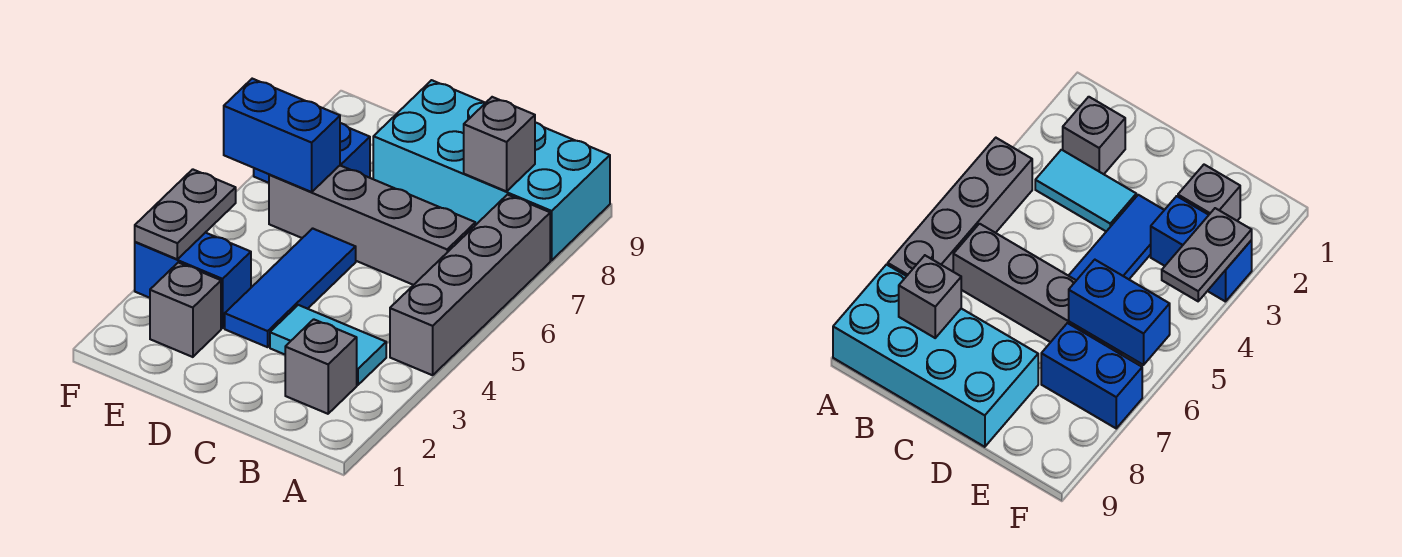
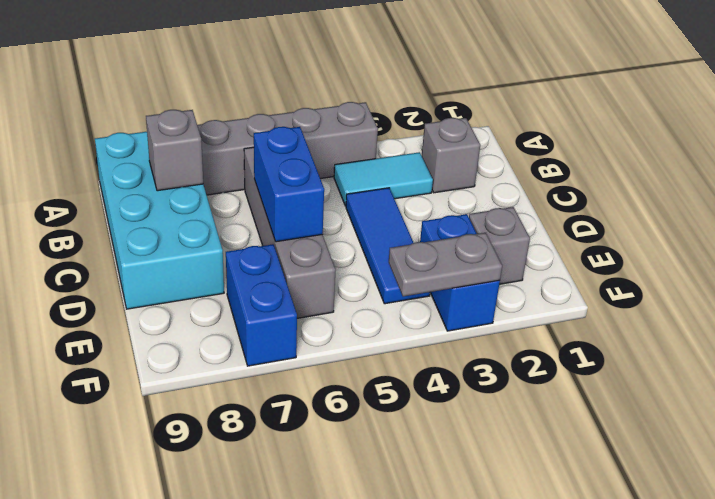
cyan tile B3:C3 level 1 -> cyan tile B3:B4 level 1
blue tile D3:D5 level 1 -> blue tile C4:E4 level 1
blue brick E6:F6 level 2 -> blue brick C6:D6 level 2

